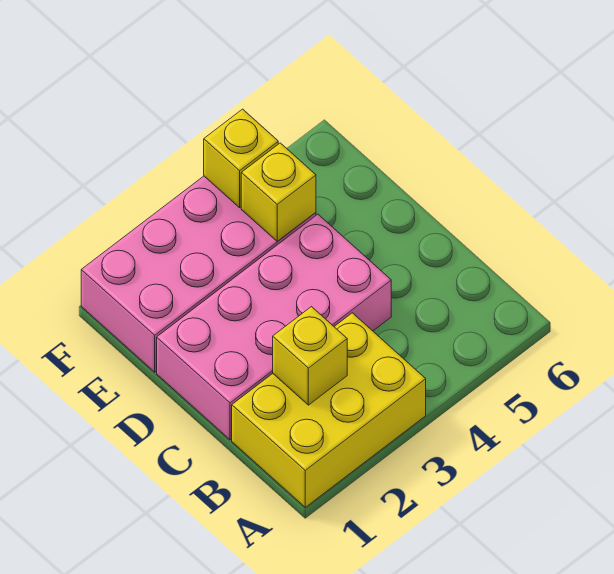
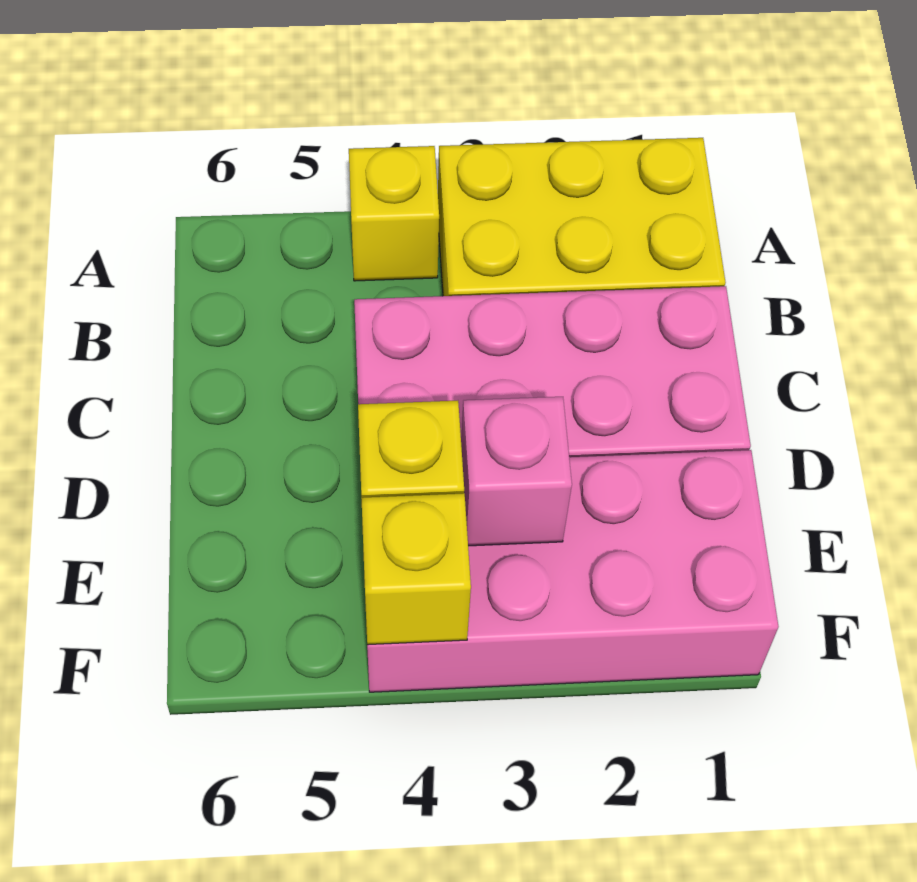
yellow brick B2 level 2 -> yellow brick A4 level 1
none -> pink brick E3 level 2

